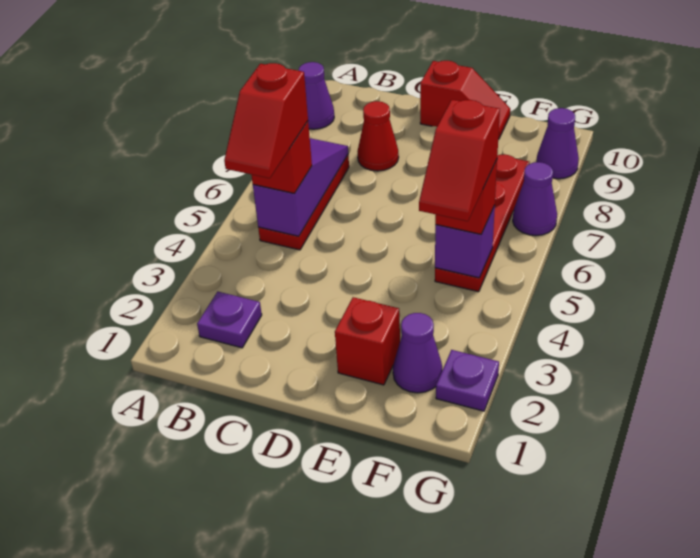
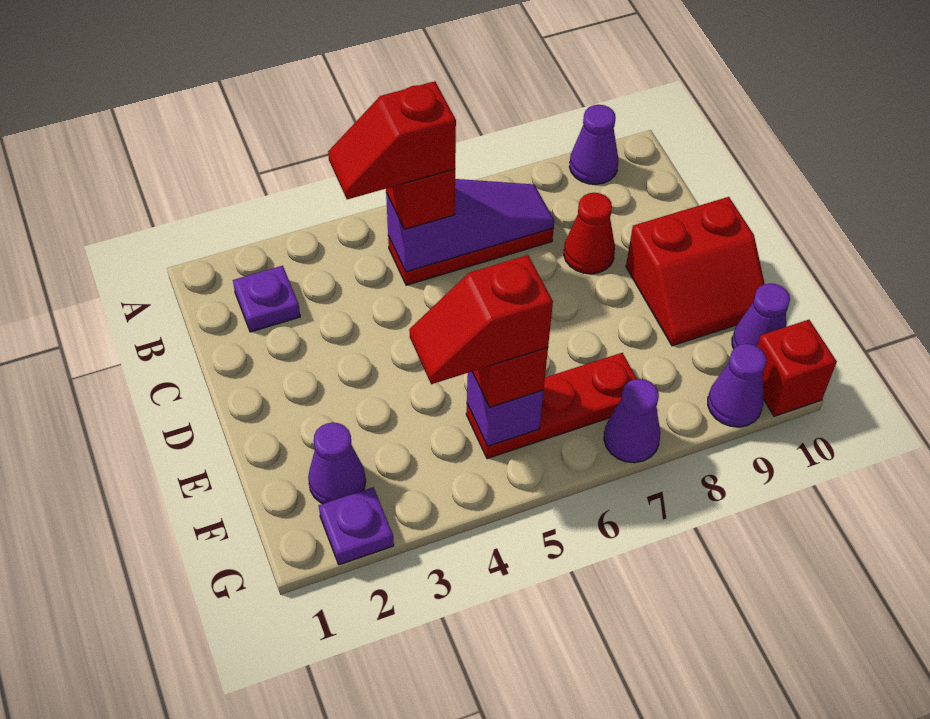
red slope D10:E10 level 1 top D -> red slope D9:E10 level 1 top D
red brick E2 level 1 -> red brick G10 level 1
red plate F5:F8 level 1 -> red plate F5:F7 level 1
none -> purple cone F10 level 1

